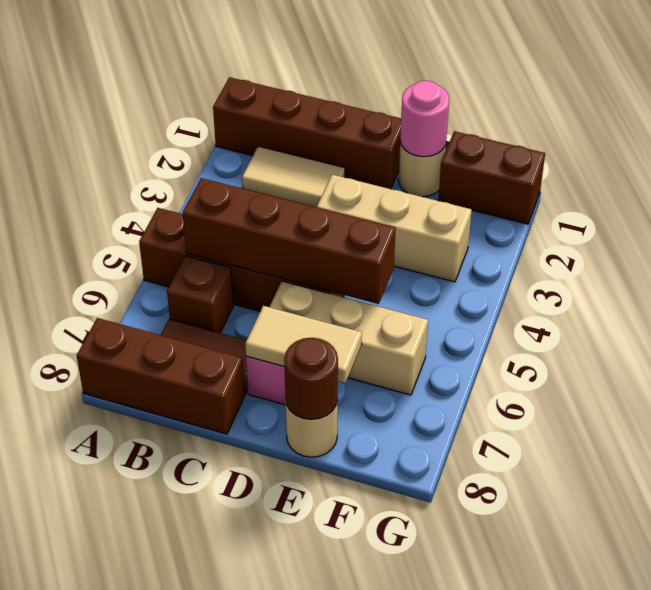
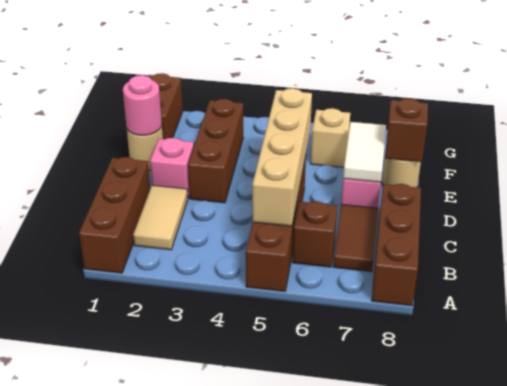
brown brick A1:D1 level 1 -> brown brick A1:C1 level 1
brown brick B5:E5 level 2 -> tan brick B5:E5 level 2
none -> pink brick D2 level 1
tan brick D3:F3 level 1 -> brown brick D3:F3 level 1
tan brick D6:F6 level 1 -> tan brick F6 level 1
tan tile D7:E7 level 2 -> white tile D7:E7 level 2
brown round brick E8 level 2 -> brown brick E8 level 2

